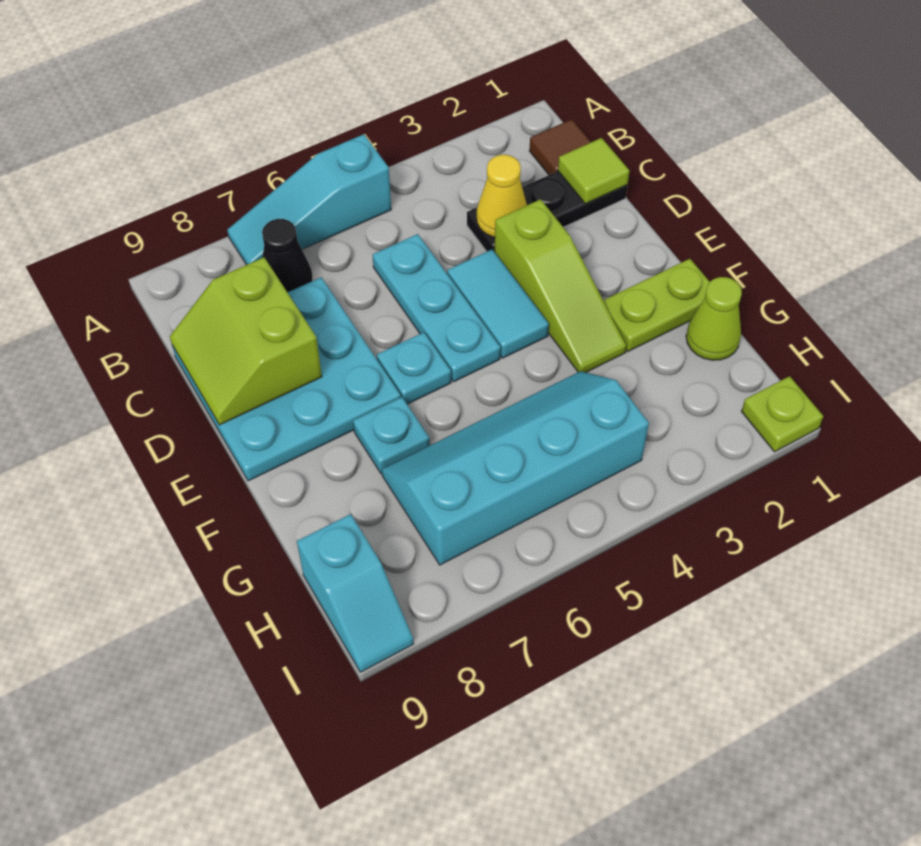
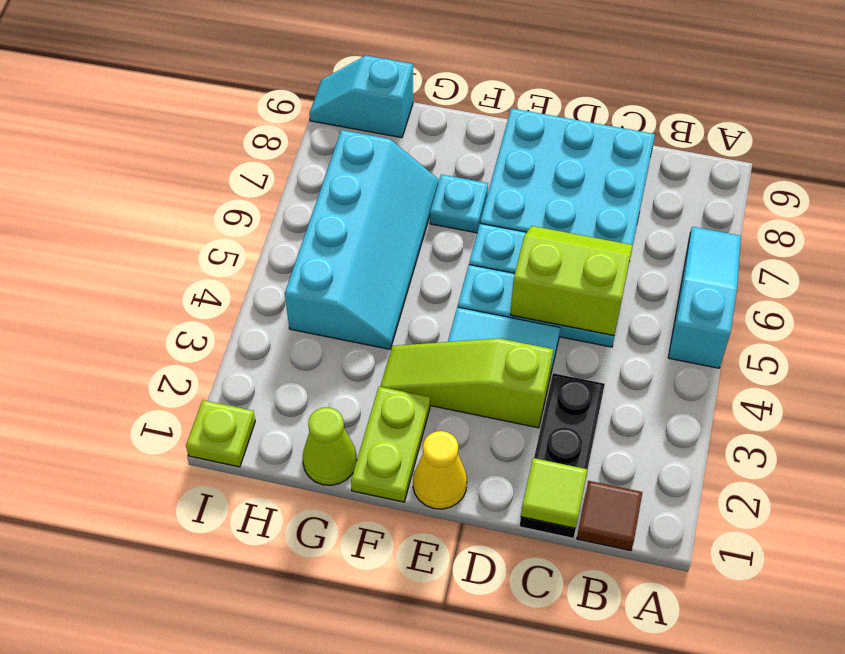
black cone B7 level 1 -> none
yellow cone C3 level 2 -> yellow cone E1 level 1
lime slope C8:D9 level 2 top 8 -> lime slope C5:D6 level 2 top 5

